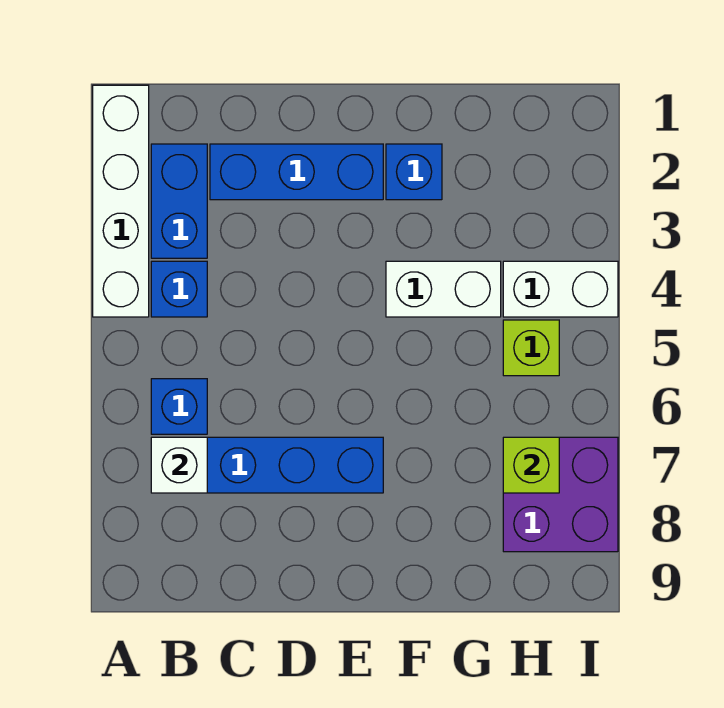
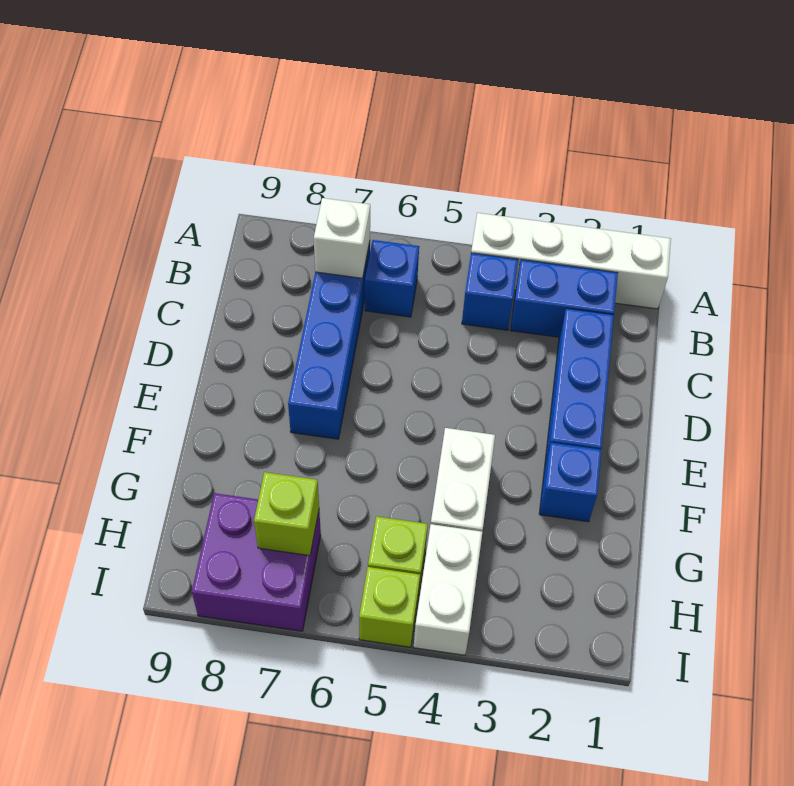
none -> lime brick I5 level 1

